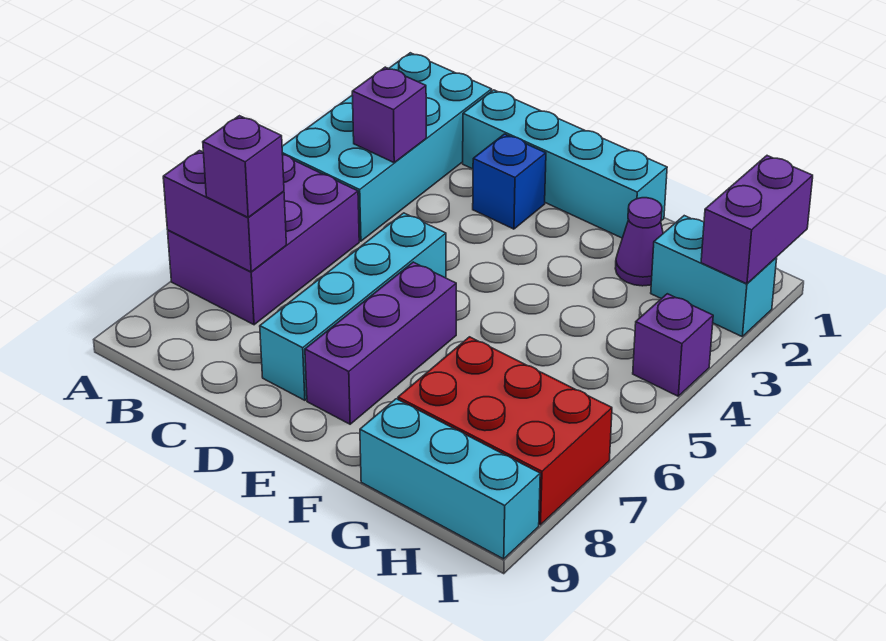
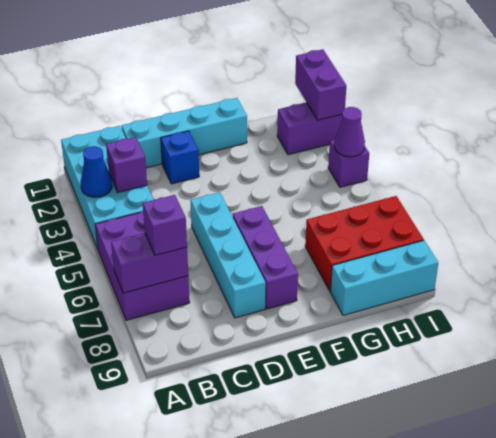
none -> blue cone A3 level 2
purple cone G2 level 1 -> purple cone I4 level 2
cyan brick H2:I2 level 1 -> purple brick H2:I2 level 1

